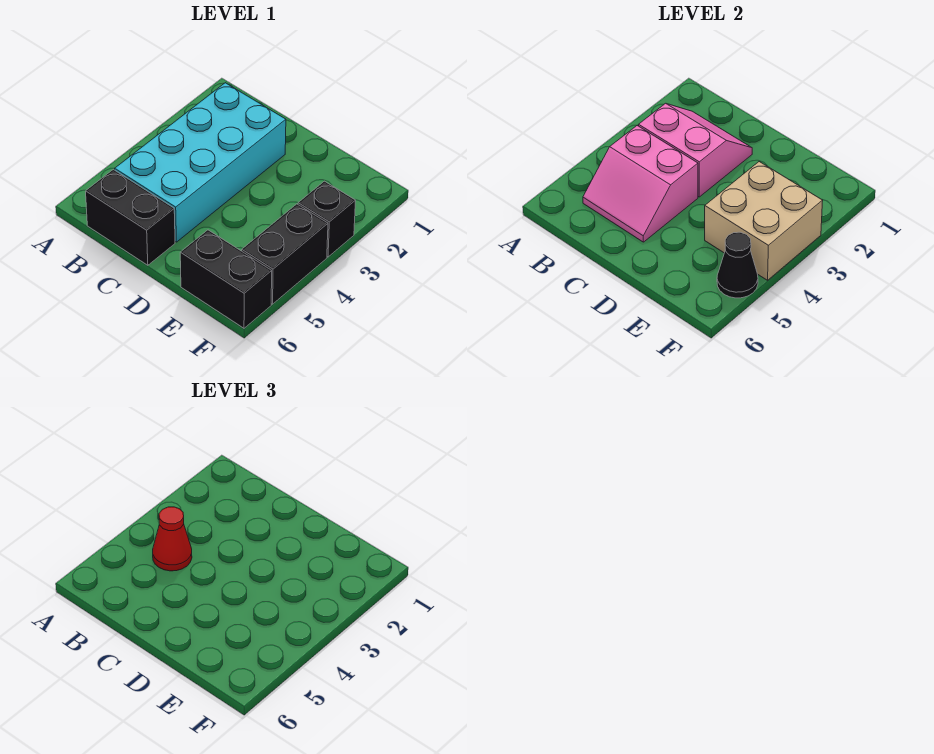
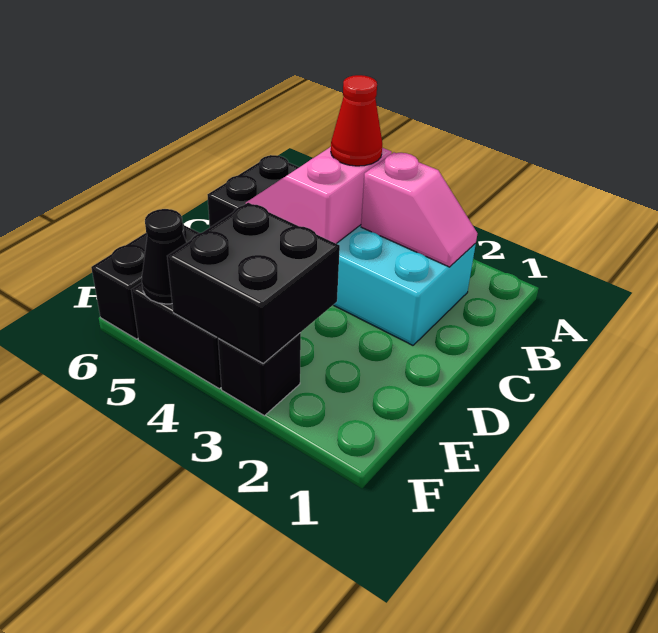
pink slope B2:C3 level 2 top 3 -> pink slope B2:B3 level 2 top 3
tan brick E3:F4 level 2 -> black brick E3:F4 level 2

